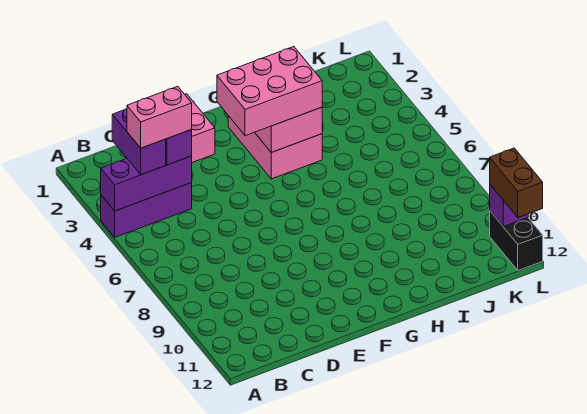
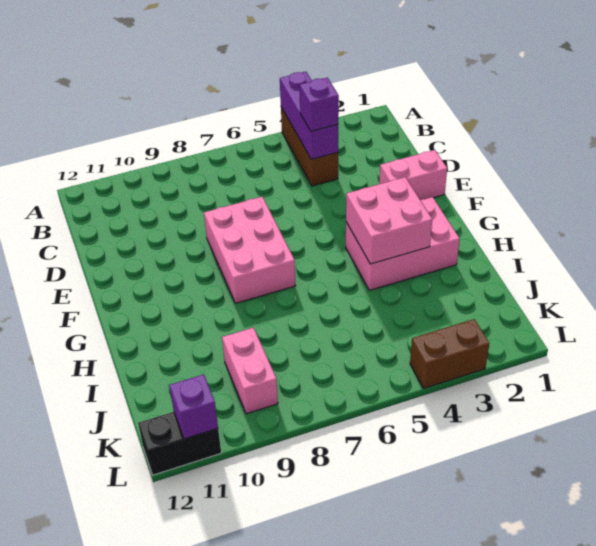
purple brick A4:C4 level 1 -> brown brick A4:C4 level 1
purple brick B3:B4 level 3 -> none
pink brick B4:C4 level 4 -> pink brick J9:K9 level 1
pink brick F3:H4 level 3 -> pink brick E7:G8 level 1
brown brick L11:L12 level 3 -> brown brick L3:L4 level 1

